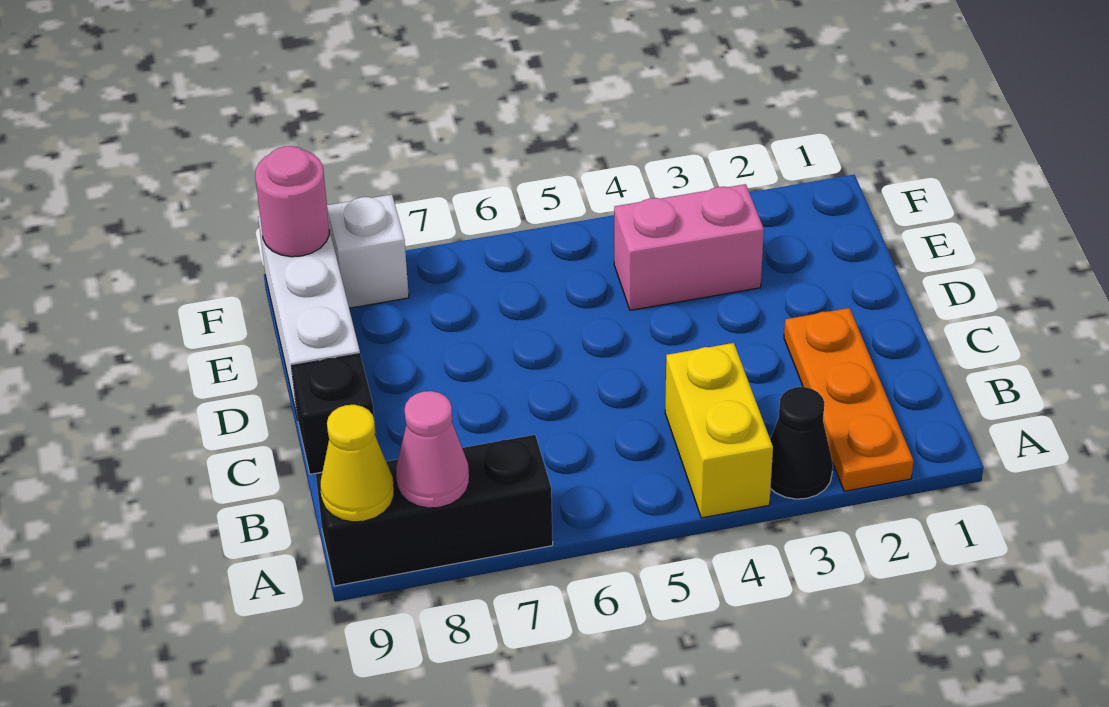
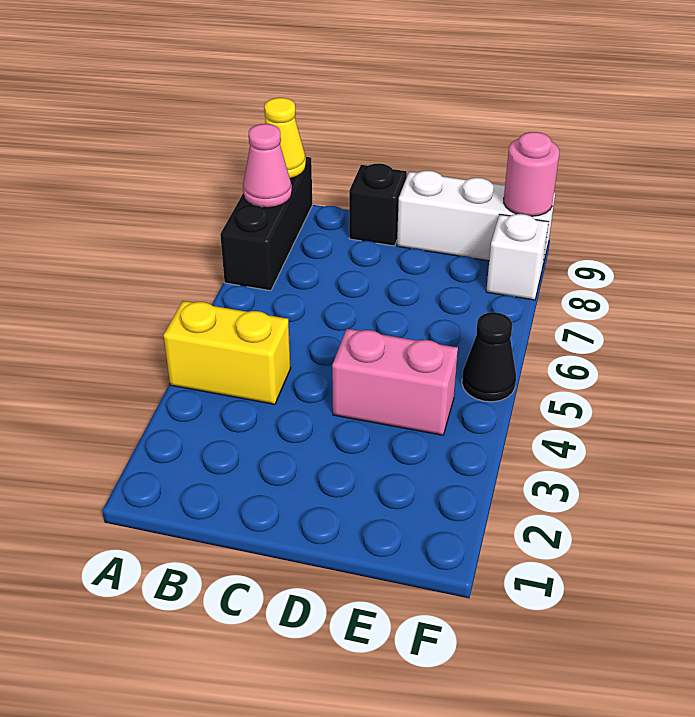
orange plate A2:C2 level 1 -> none
black cone A3 level 1 -> black cone F5 level 1
pink brick E3:E4 level 1 -> pink brick D4:E4 level 1

